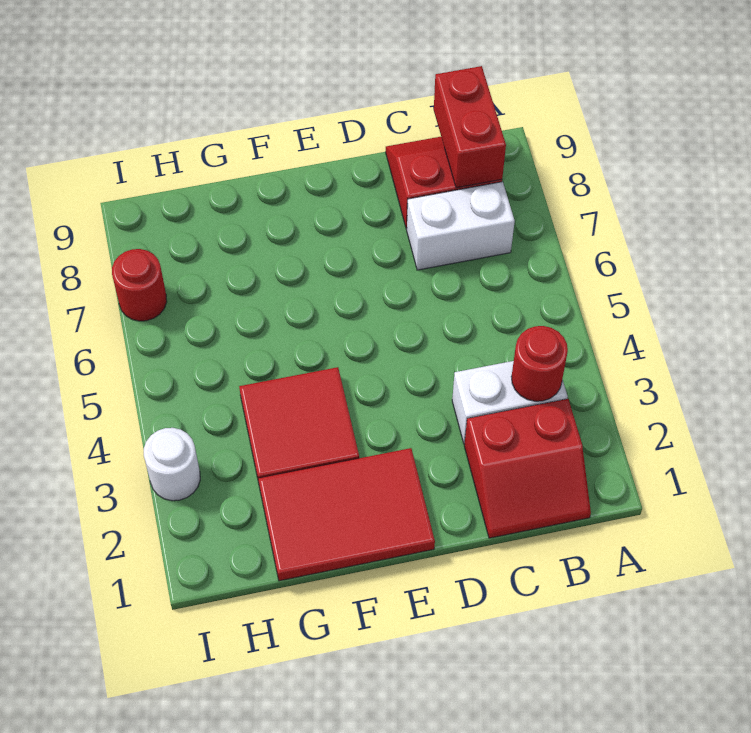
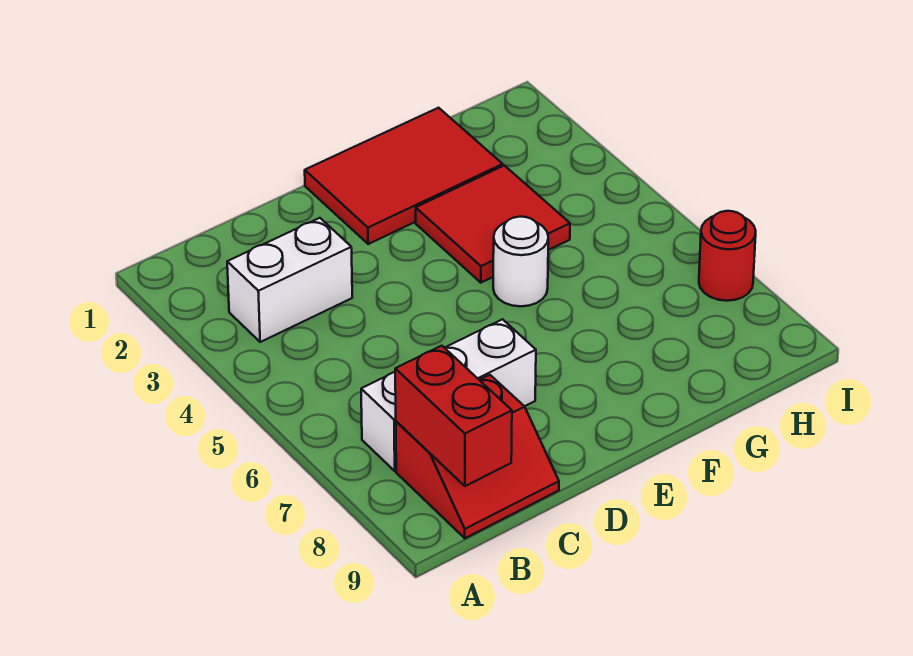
red slope B1:C2 level 1 top 2 -> none
red round brick B3 level 2 -> none
white brick B7:C7 level 1 -> white brick B7:D7 level 1
white round brick I3 level 1 -> white round brick F5 level 1

